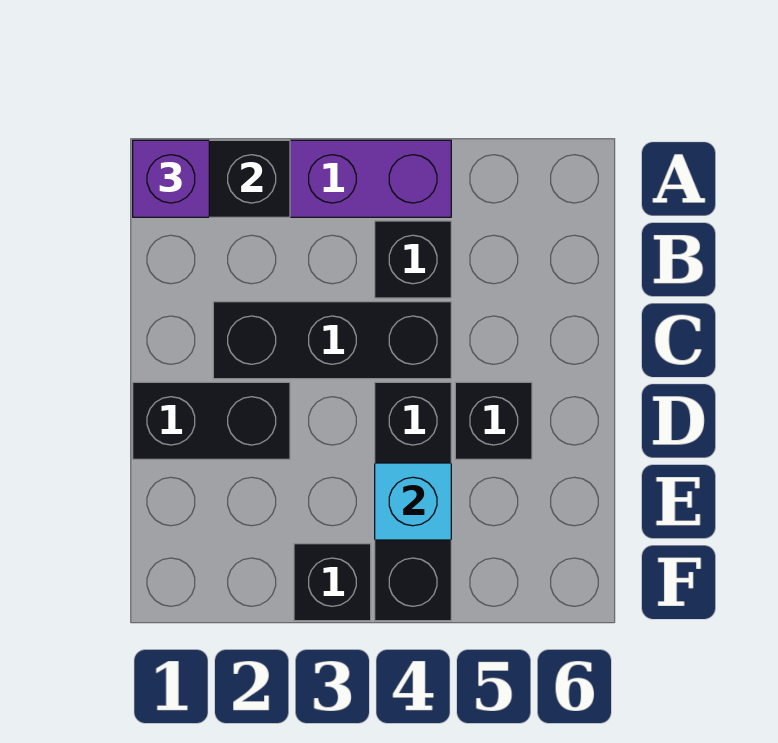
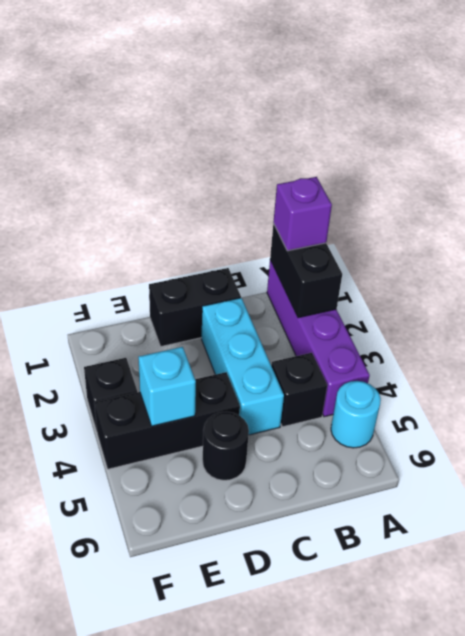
none -> cyan round brick A5 level 1
black brick C2:C4 level 1 -> cyan brick C2:C4 level 1
black brick D1:D2 level 1 -> black brick C1:D1 level 1
black brick D5 level 1 -> black round brick D5 level 1

